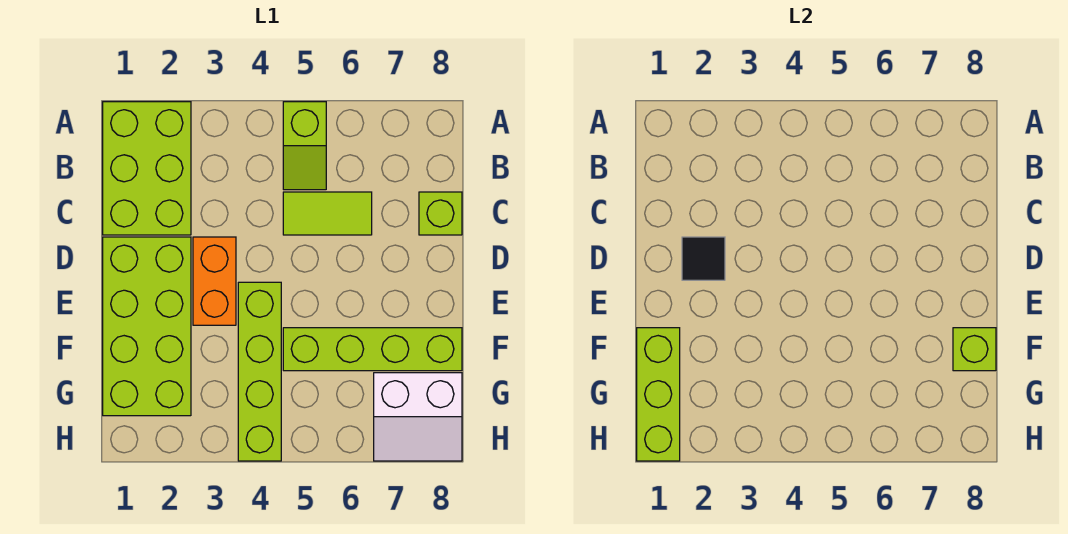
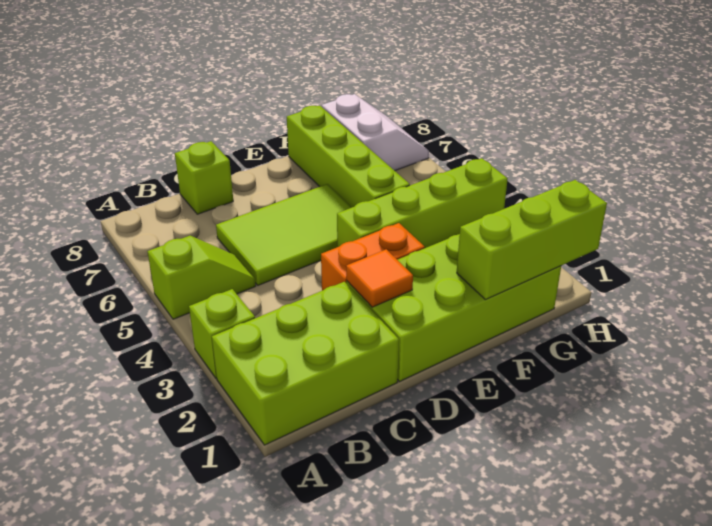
lime tile C5:C6 level 1 -> lime tile C5:E6 level 1
black tile D2 level 2 -> orange tile D2 level 2
lime brick F8 level 2 -> lime brick A3 level 1

